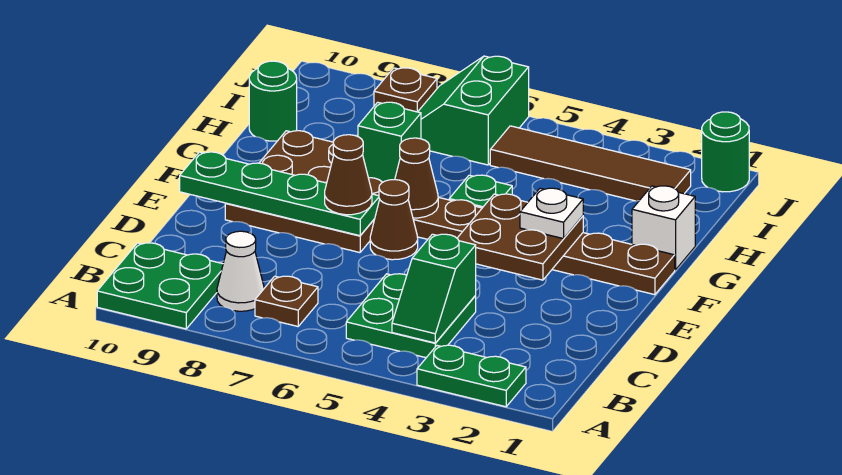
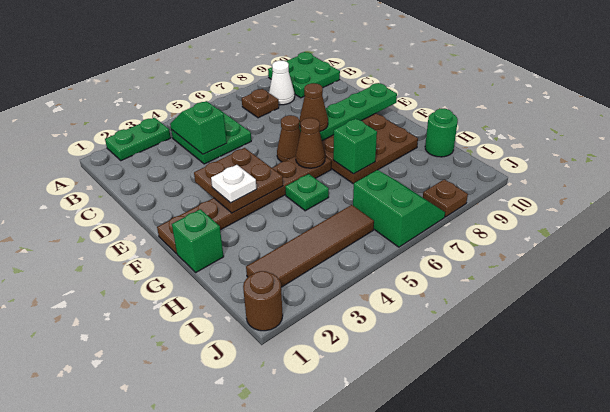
white brick G1 level 1 -> green brick G1 level 1
green round brick J1 level 1 -> brown round brick J1 level 1

